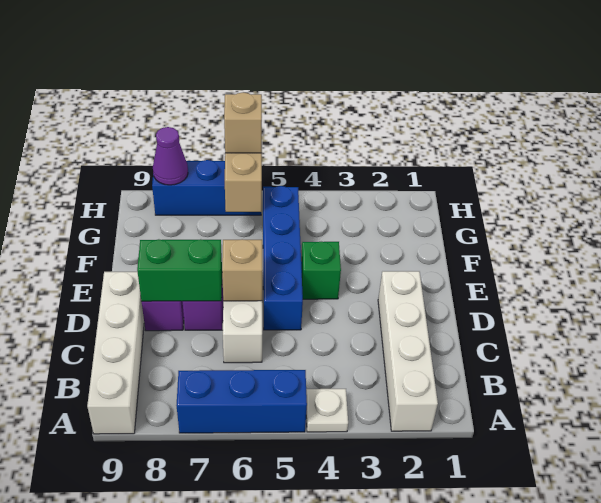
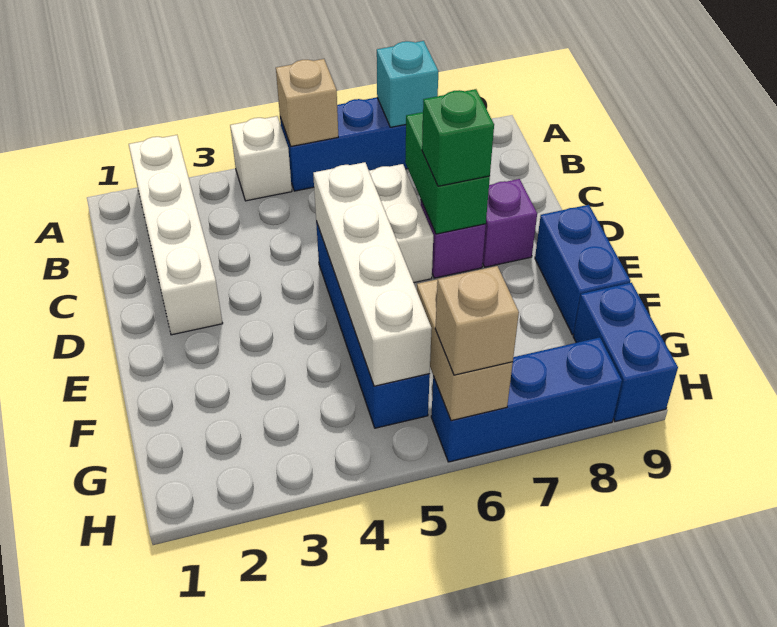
white plate A4 level 1 -> white brick A4 level 1
none -> cyan brick A7 level 2
white brick A9:D9 level 1 -> white brick D5:G5 level 2
tan brick D6 level 2 -> tan brick A5 level 2
green brick D7:D8 level 2 -> green brick C7:D7 level 2
green brick E4 level 1 -> green brick D7 level 3
none -> blue brick E9:F9 level 1
none -> blue brick G9:H9 level 1
purple cone H8 level 2 -> none

